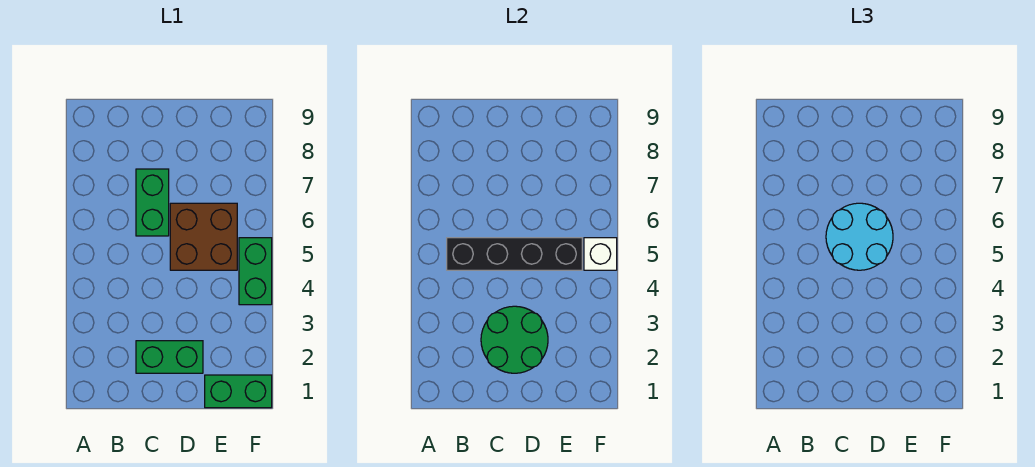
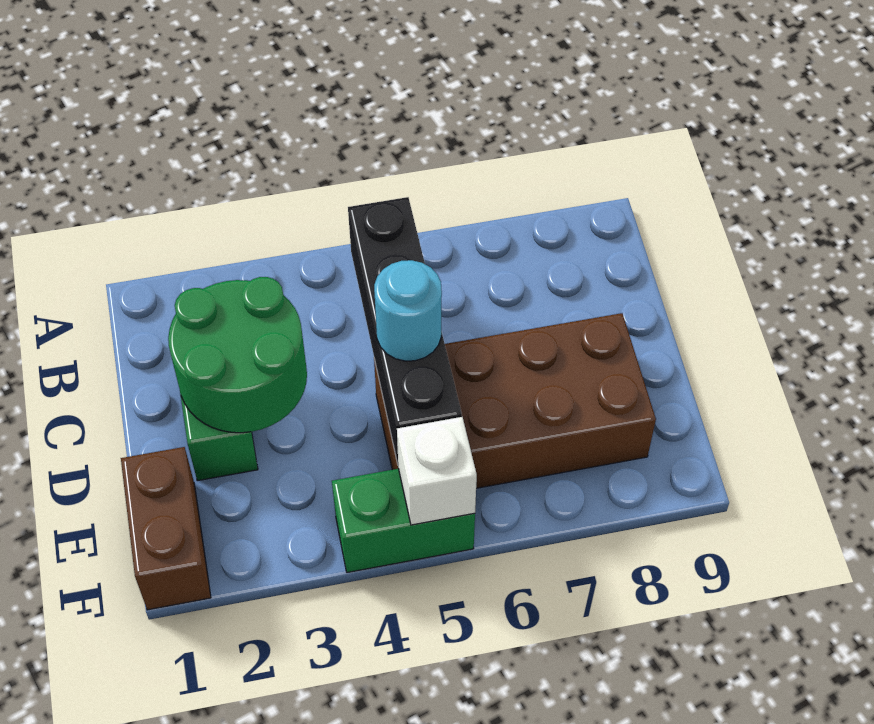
cyan round brick C5:D6 level 3 -> cyan round brick D5 level 3
green brick C6:C7 level 1 -> none
brown brick D5:E6 level 1 -> brown brick D5:E8 level 1
green brick E1:F1 level 1 -> brown brick E1:F1 level 1

